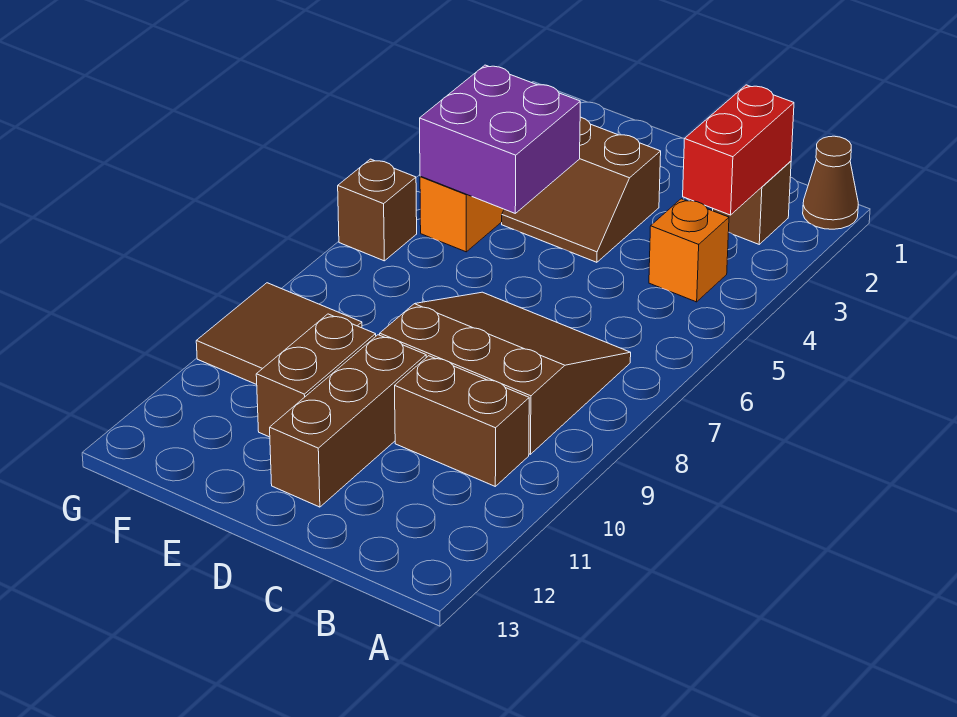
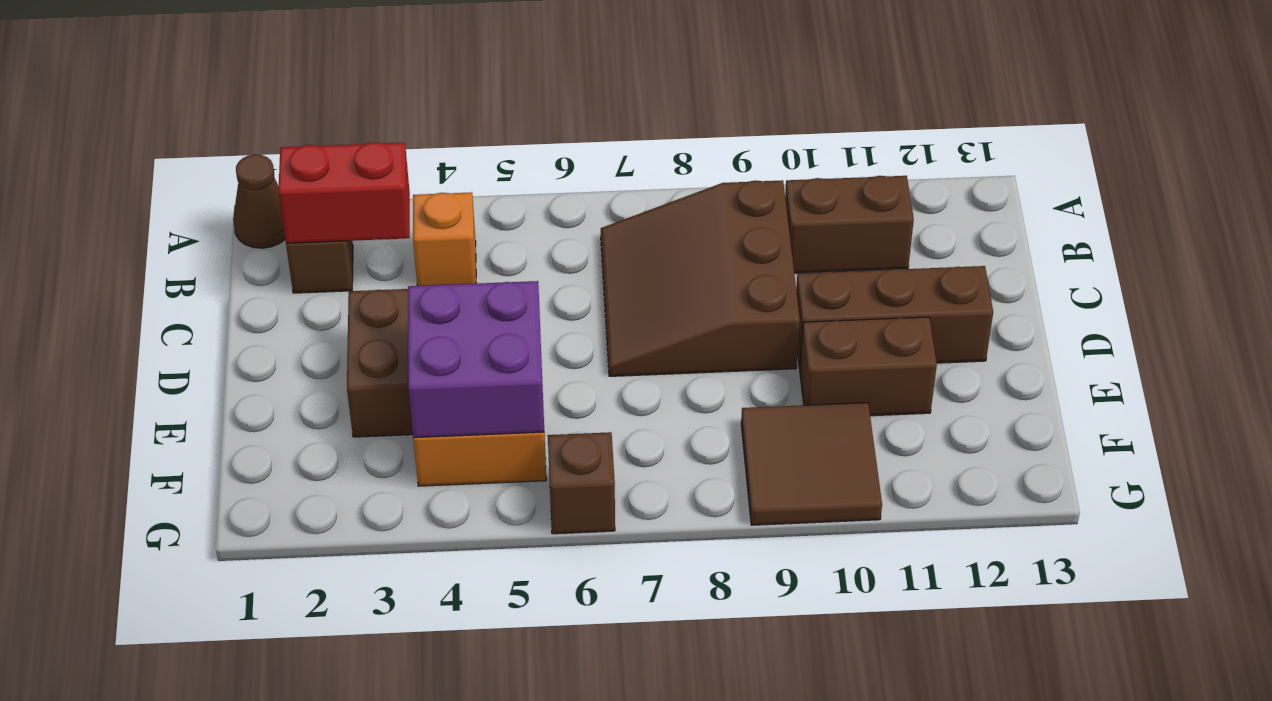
brown brick B10:C10 level 1 -> brown brick B10:B11 level 1

